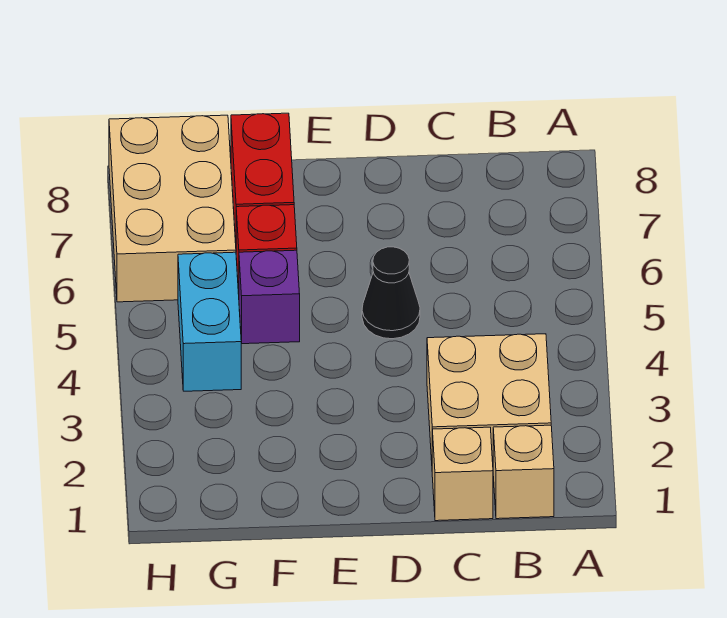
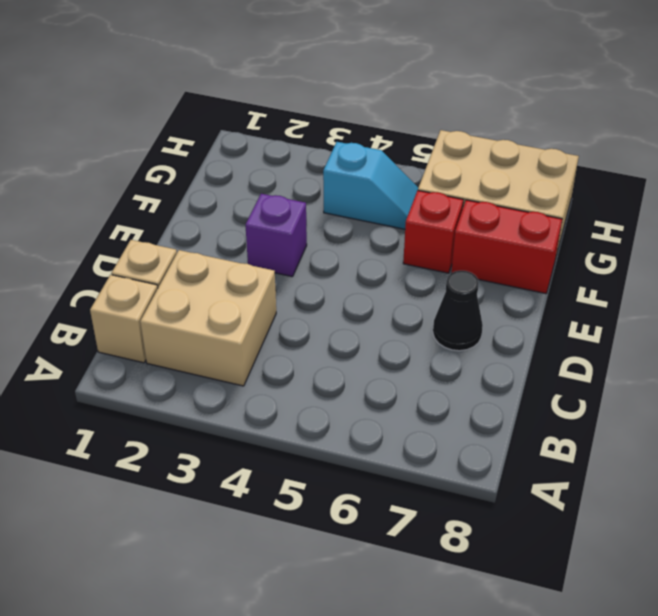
black cone D5 level 1 -> black cone D7 level 1
purple brick F5 level 1 -> purple brick E3 level 1
cyan brick G4:G5 level 1 -> cyan slope G4:G5 level 1 top 4

